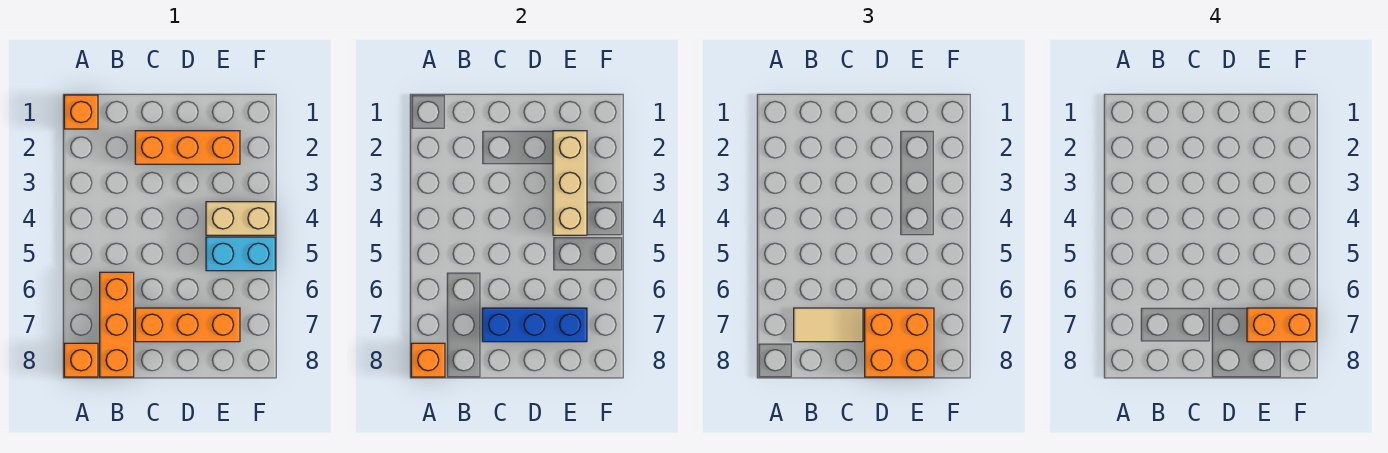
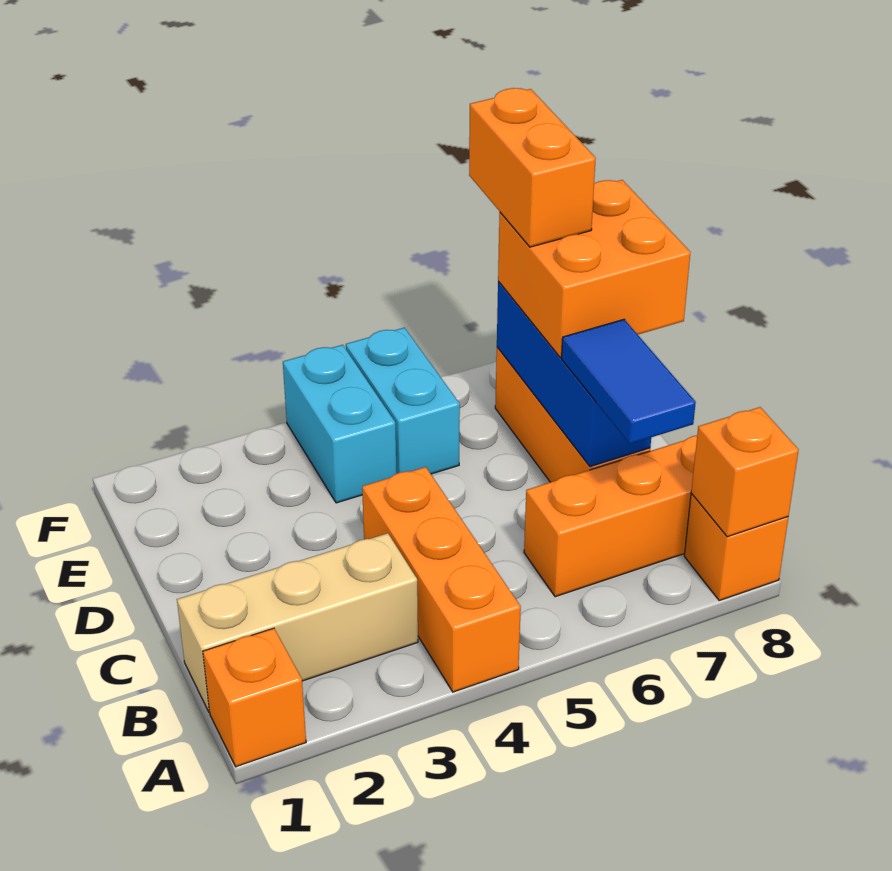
tan tile B7:C7 level 3 -> blue tile B7:C7 level 3
orange brick C2:E2 level 1 -> orange brick A4:C4 level 1
tan brick E2:E4 level 2 -> tan brick B1:B3 level 1
tan brick E4:F4 level 1 -> cyan brick E4:F4 level 1

